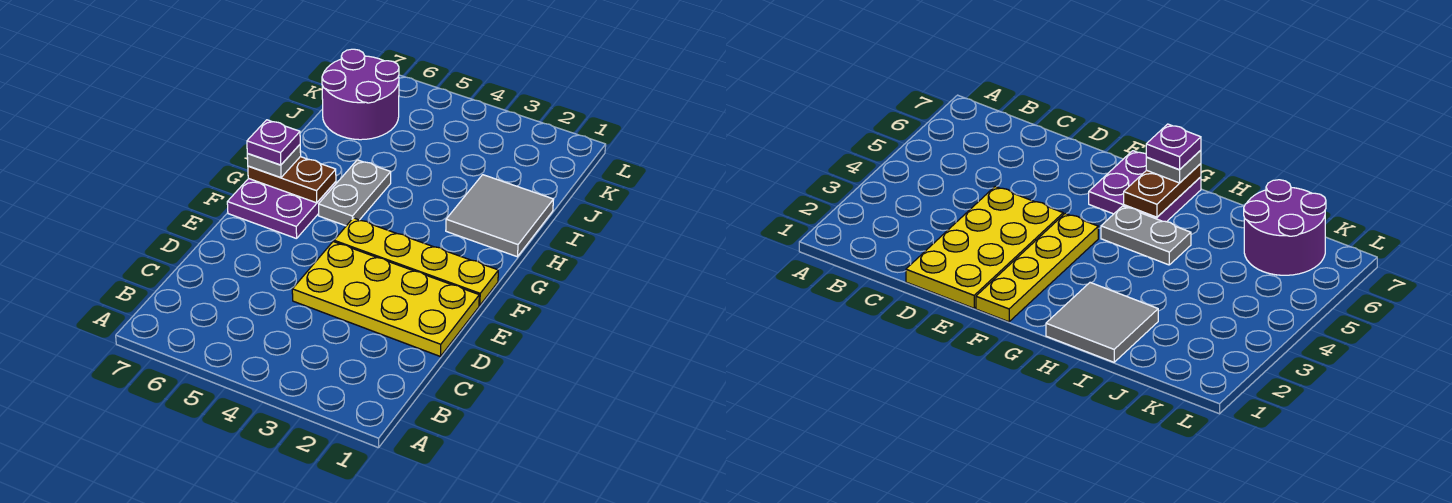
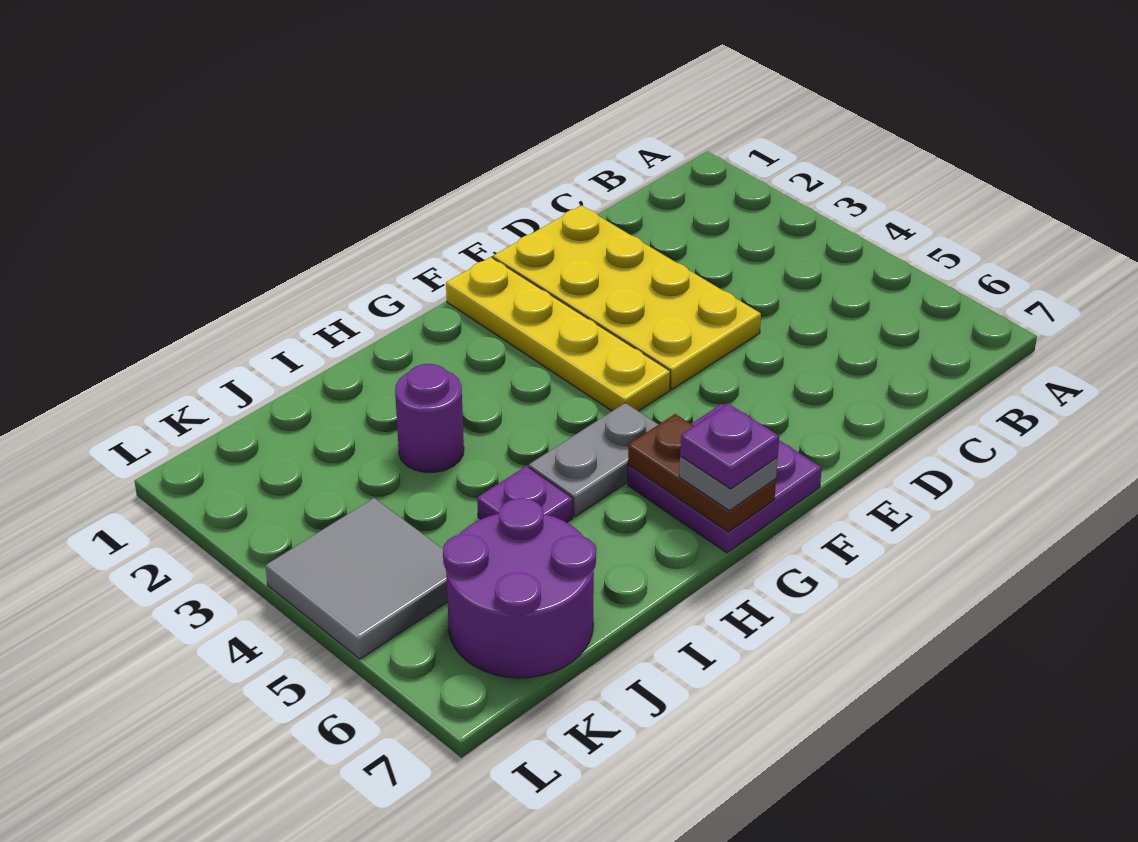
grey tile H1:I2 level 1 -> grey tile K4:L5 level 1
none -> purple round brick I3 level 1
none -> purple plate I5 level 1

